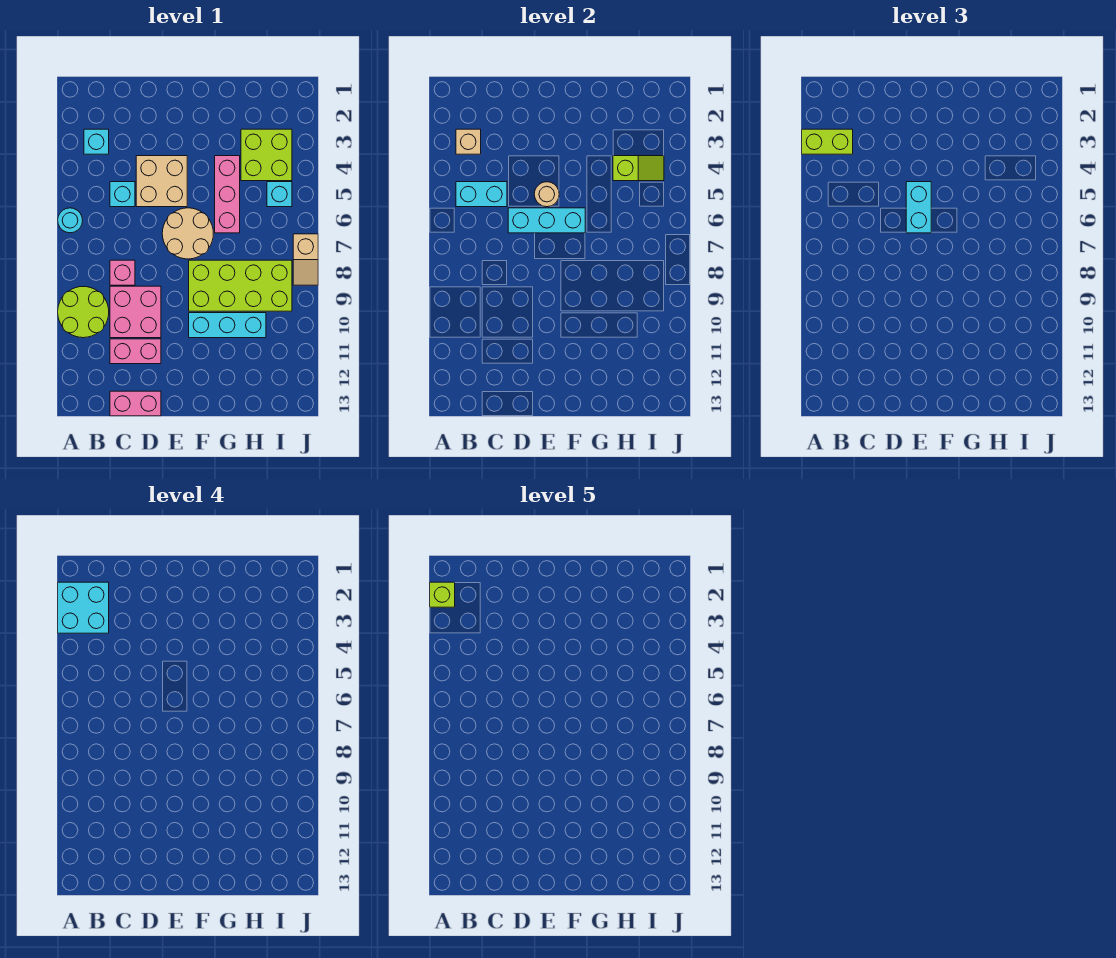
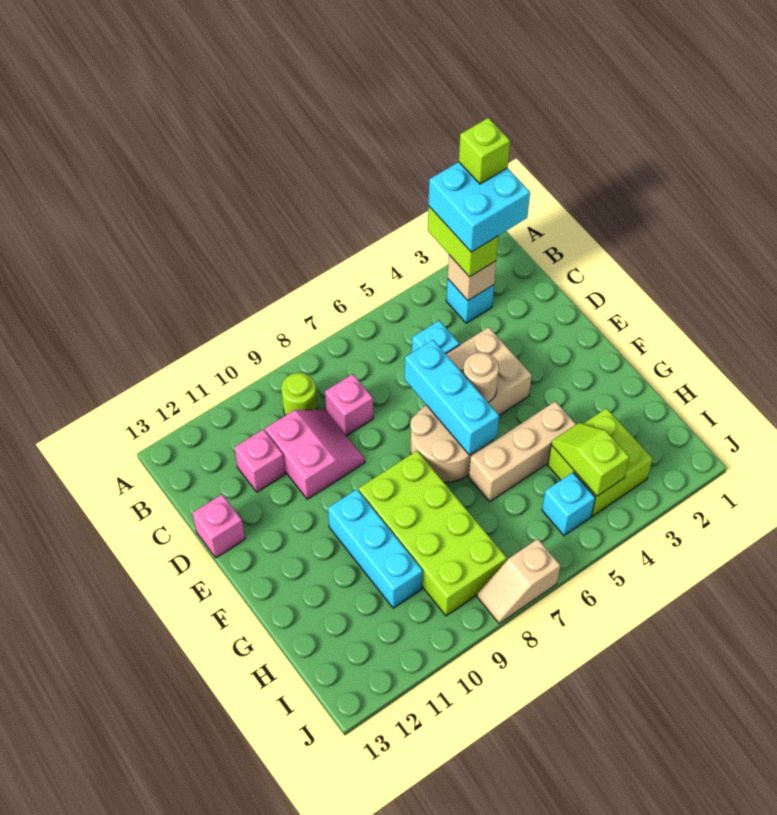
cyan round brick A6 level 1 -> none
lime round brick A9:B10 level 1 -> lime round brick B9 level 1
cyan brick B5:C5 level 2 -> none
pink brick C9:D10 level 1 -> pink slope C9:D10 level 1 top 10
pink brick C11:D11 level 1 -> pink brick C11 level 1
pink brick C13:D13 level 1 -> pink brick D13 level 1
cyan brick E5:E6 level 3 -> none
pink brick G4:G6 level 1 -> tan brick G4:G6 level 1
lime slope H4:I4 level 2 top H -> lime slope H4:I4 level 2 top I

